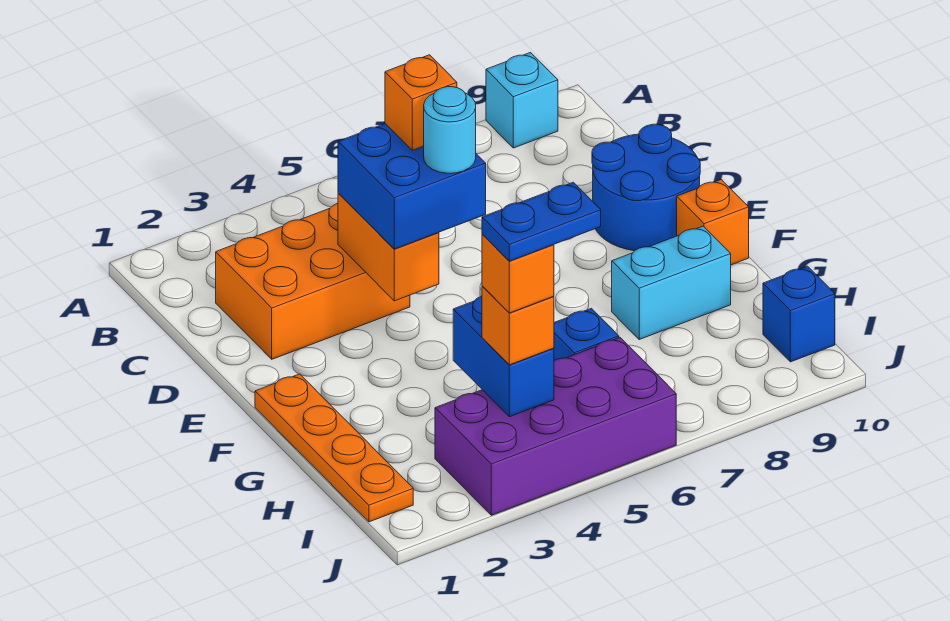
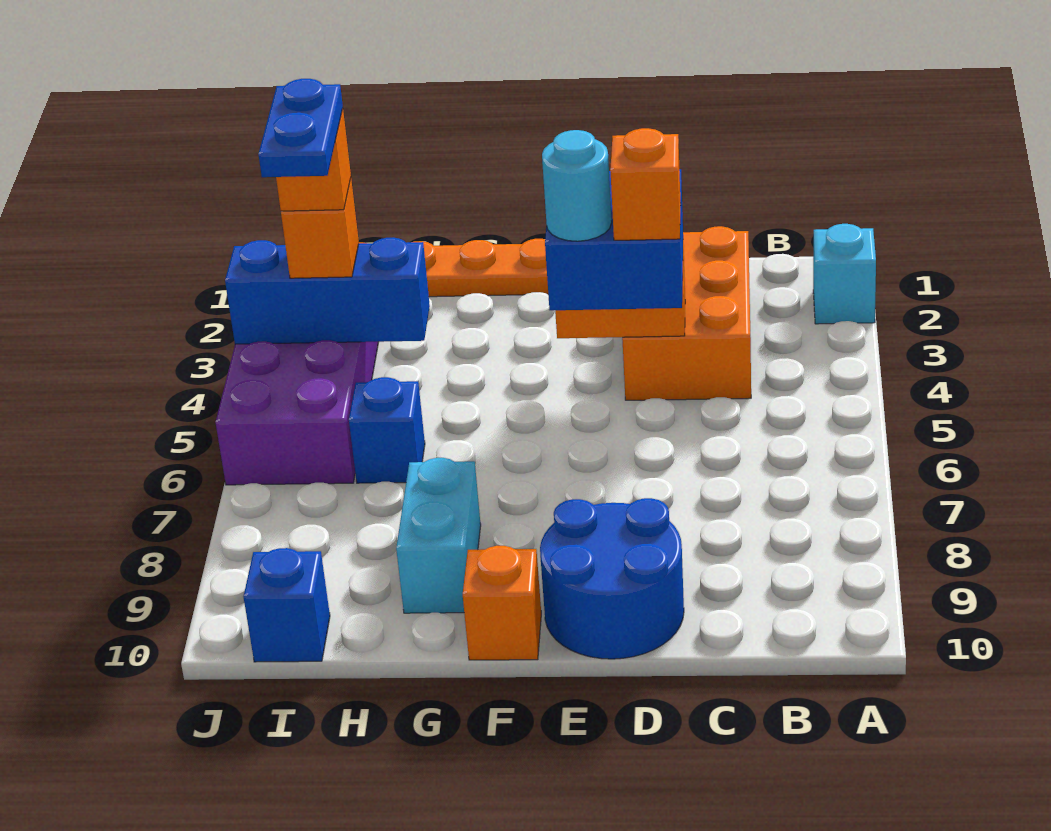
cyan brick A9 level 1 -> cyan brick A2 level 1
blue brick H4:I4 level 2 -> blue brick H4:J4 level 2

